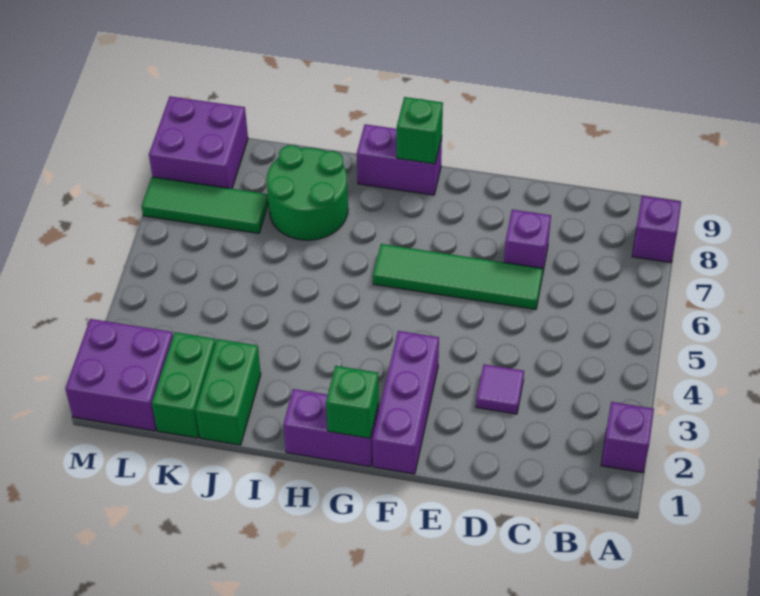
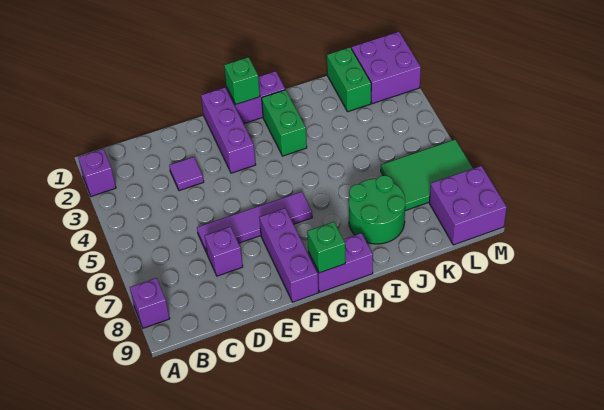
green tile D6:G6 level 1 -> purple tile D6:G6 level 1
none -> purple brick F7:F9 level 1
green brick J1:J2 level 1 -> green brick H2:H3 level 1
green tile K7:M7 level 1 -> green tile K6:M7 level 1

